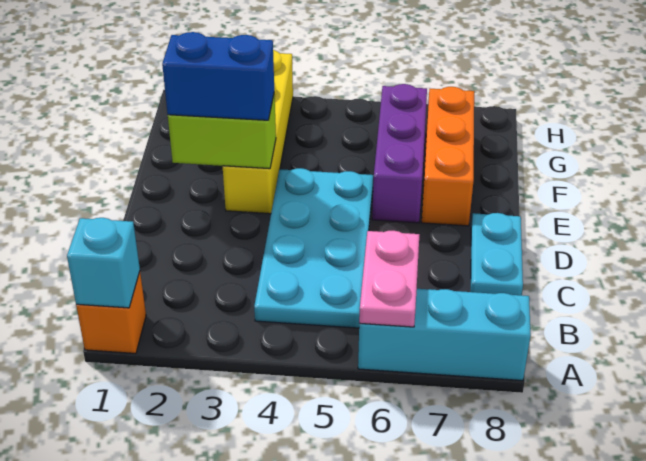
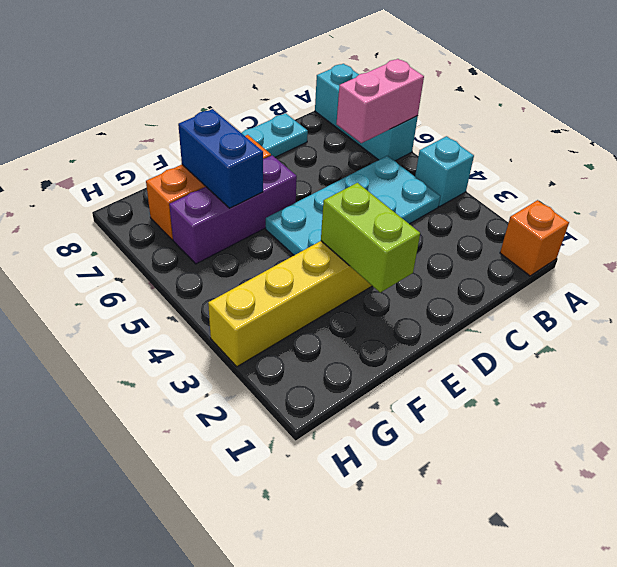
cyan brick A1 level 2 -> cyan brick A4 level 1
pink plate A6:B6 level 2 -> pink brick A6:B6 level 2
blue brick E2:E3 level 3 -> blue brick F6:F7 level 2

